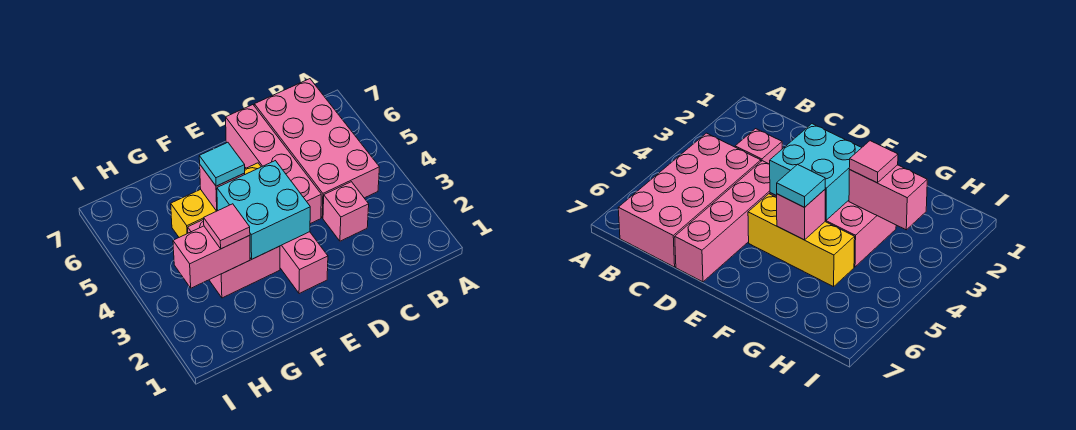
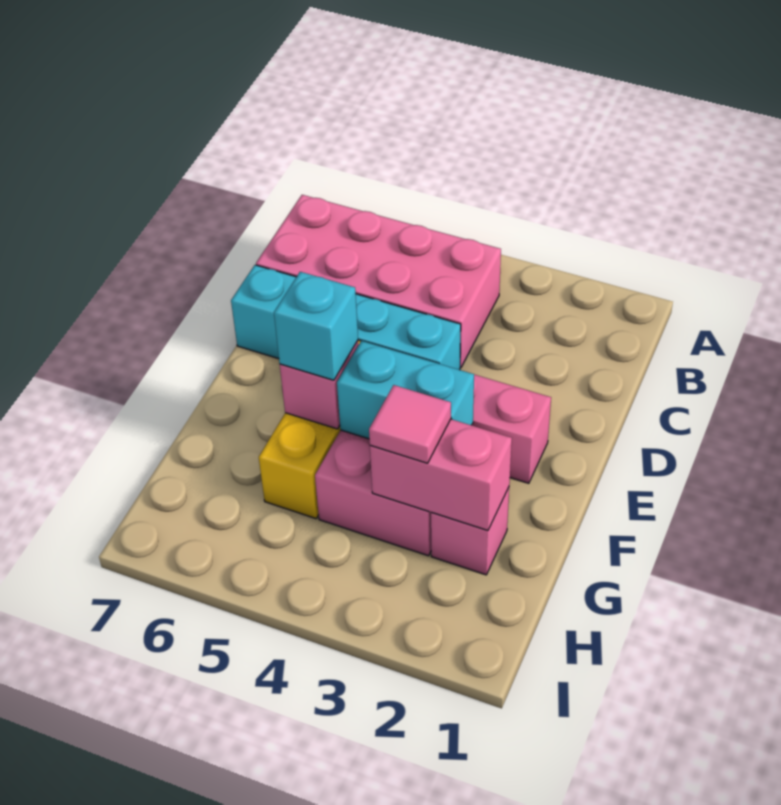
pink brick C3 level 1 -> pink brick G2 level 1
pink brick D4:D7 level 1 -> cyan brick D4:D7 level 1
cyan brick E3:F4 level 2 -> cyan brick F3:F4 level 2
cyan tile F5 level 3 -> cyan brick F5 level 3
pink brick G3:H3 level 2 -> pink brick G2:G3 level 2

